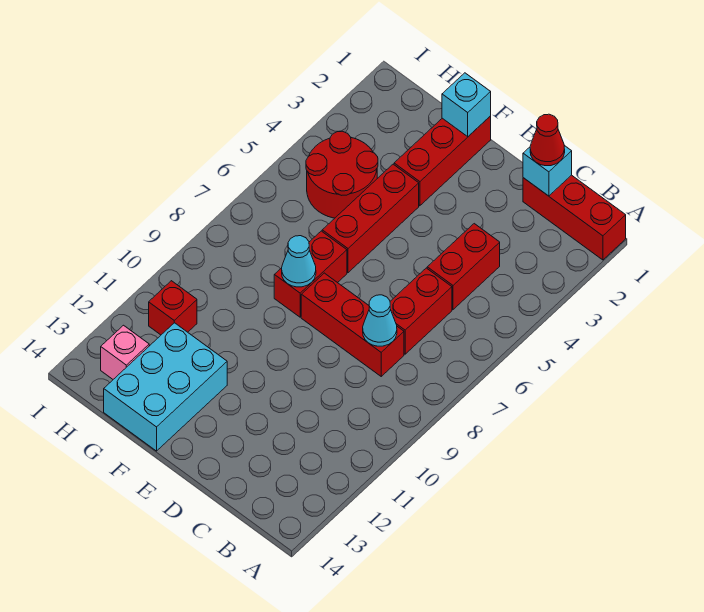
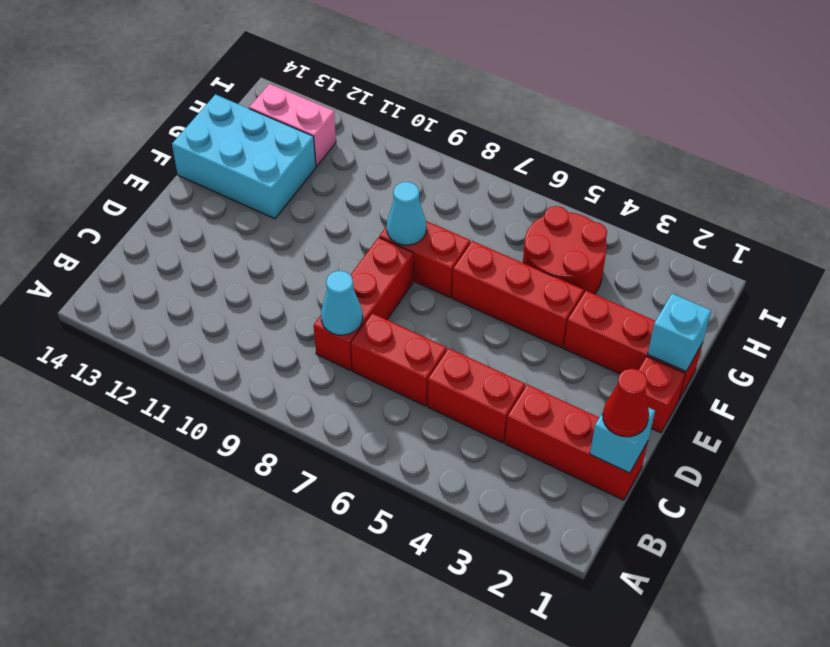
red brick A1:C1 level 1 -> red brick C1:C3 level 1
red brick H11 level 1 -> red brick E1 level 1
pink brick H13 level 1 -> pink brick H12:H13 level 1

